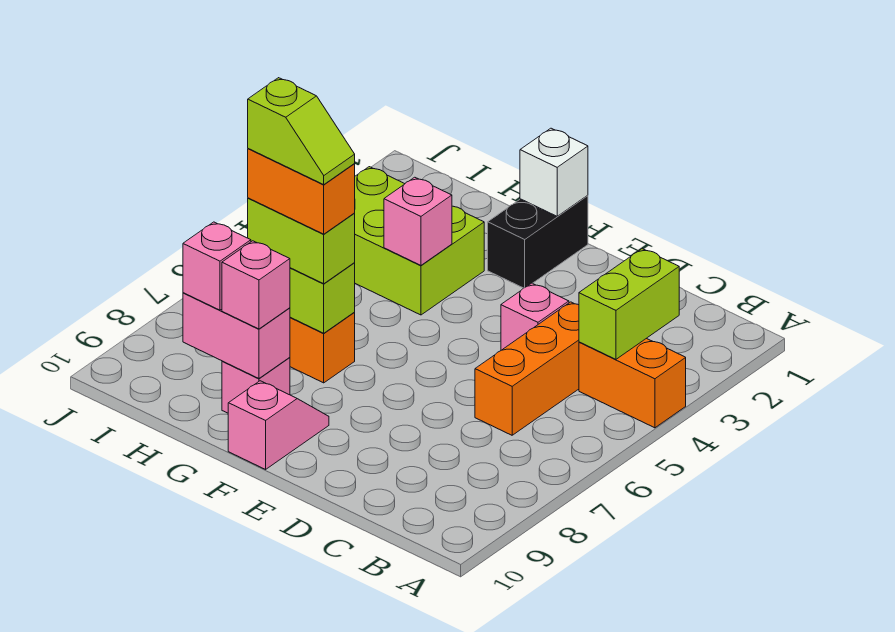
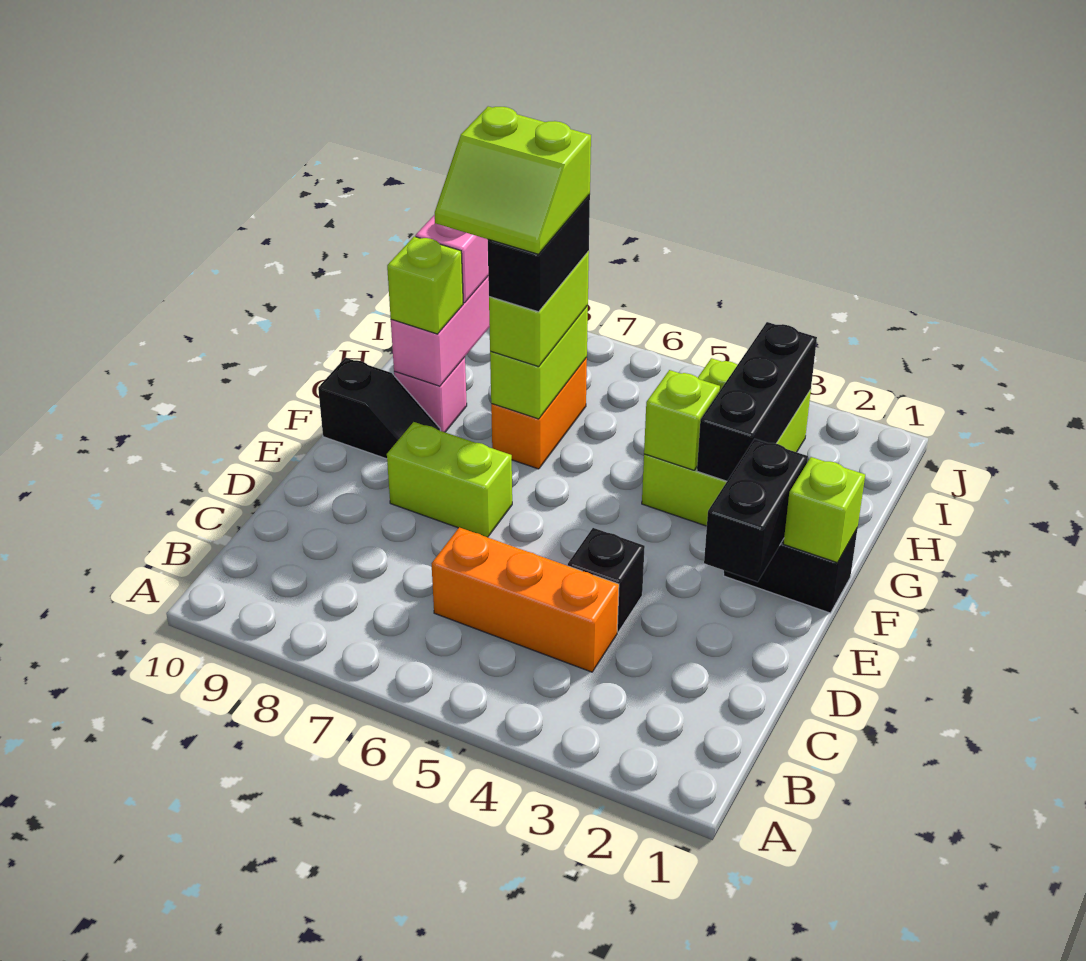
orange brick A4:B4 level 1 -> none
lime brick B3:B4 level 2 -> lime brick E7:E8 level 1
pink brick D4 level 1 -> black brick D4 level 1
none -> black brick E2:F2 level 2
white brick F1 level 2 -> lime brick F1 level 2
pink slope F9:F10 level 1 top 10 -> black slope F9:F10 level 1 top 10
none -> black brick G3:I3 level 2
pink brick G4 level 2 -> lime brick G4 level 2
orange brick G7:H7 level 4 -> black brick G7:H7 level 4
lime slope G7:H7 level 5 top H -> lime slope G7:H8 level 5 top H
pink brick G9 level 3 -> lime brick G9 level 3

